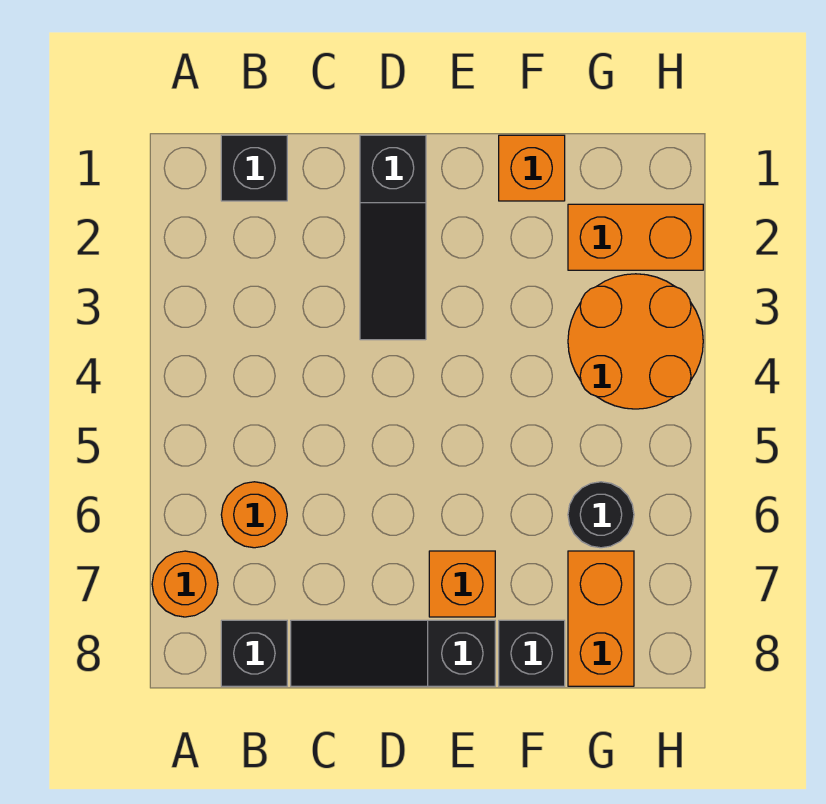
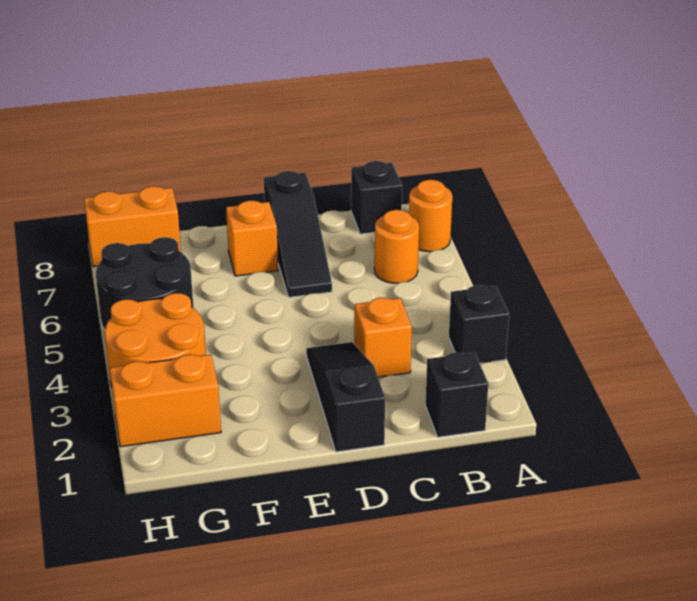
black slope C8:E8 level 1 top E -> black slope D6:D8 level 1 top 8
orange brick F1 level 1 -> orange brick C3 level 1
black brick F8 level 1 -> black brick A3 level 1
black round brick G6 level 1 -> black round brick G5:H6 level 1
orange brick G7:G8 level 1 -> orange brick G8:H8 level 1

